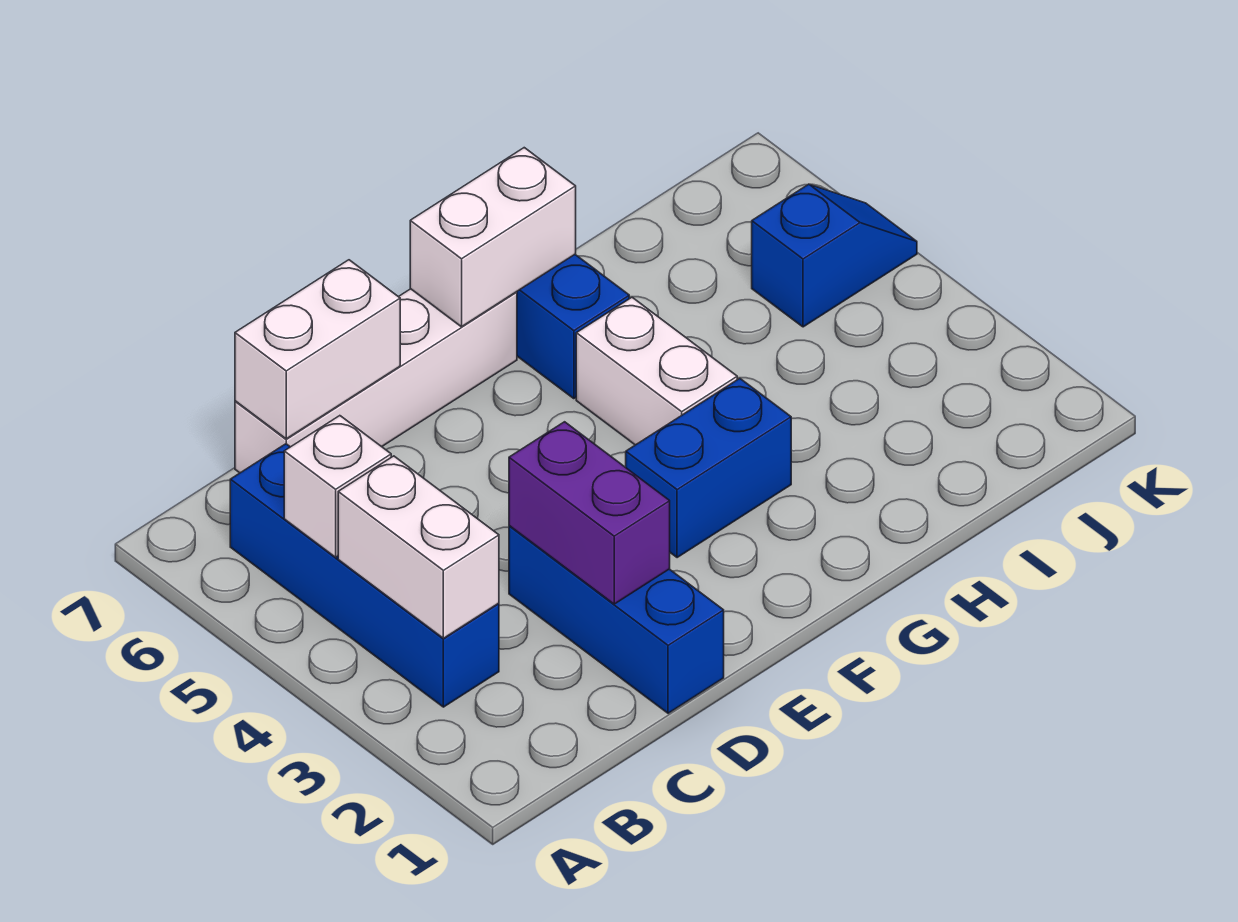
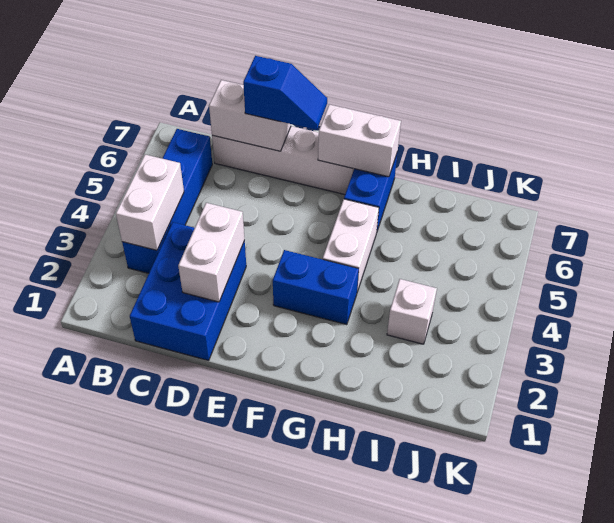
white brick B5 level 2 -> white brick I3 level 1
blue brick D1:D3 level 1 -> blue brick C1:D3 level 1
purple brick D2:D3 level 2 -> white brick D2:D3 level 2
blue slope J5:K5 level 1 top J -> blue slope D7:E7 level 3 top D

